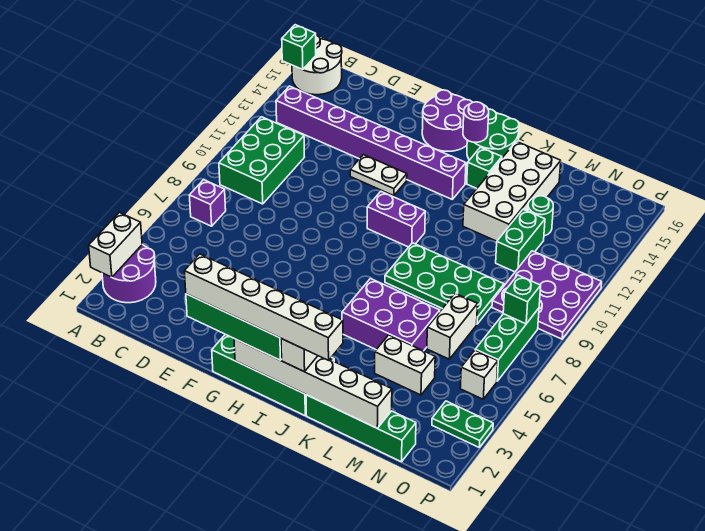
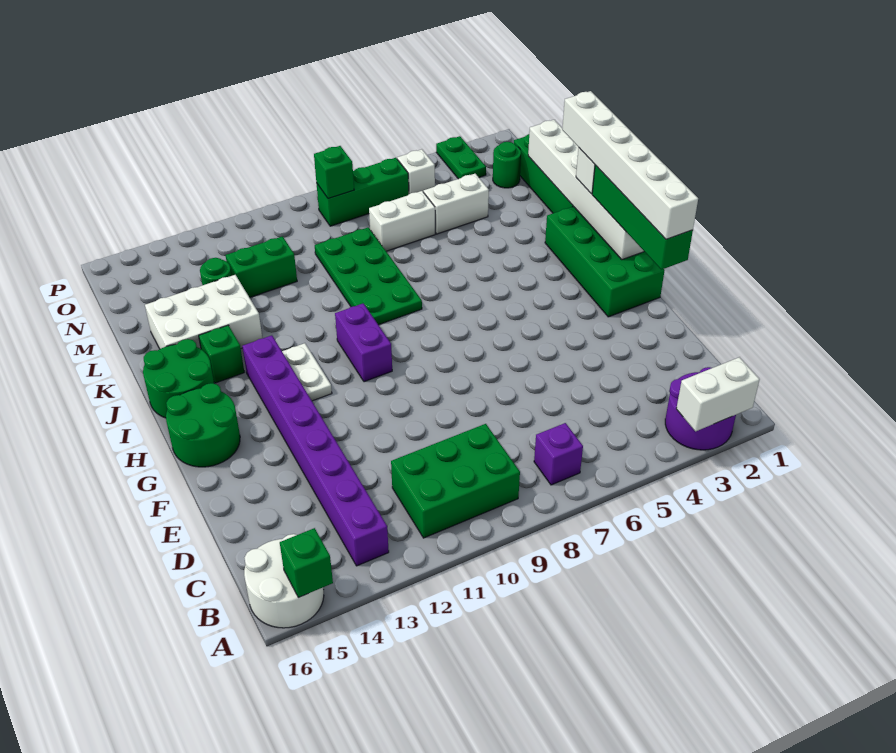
white plate F12:G12 level 1 -> white plate H12:I12 level 1
purple round brick G15:H16 level 1 -> green round brick G15:H16 level 1
purple round brick I15 level 2 -> none
purple brick J5:L6 level 1 -> none
white brick K12:L15 level 1 -> white brick K13:L15 level 1
white brick L4:M4 level 1 -> white brick M4:M5 level 1
none -> green round brick N2 level 1
purple plate N9:P11 level 1 -> none

